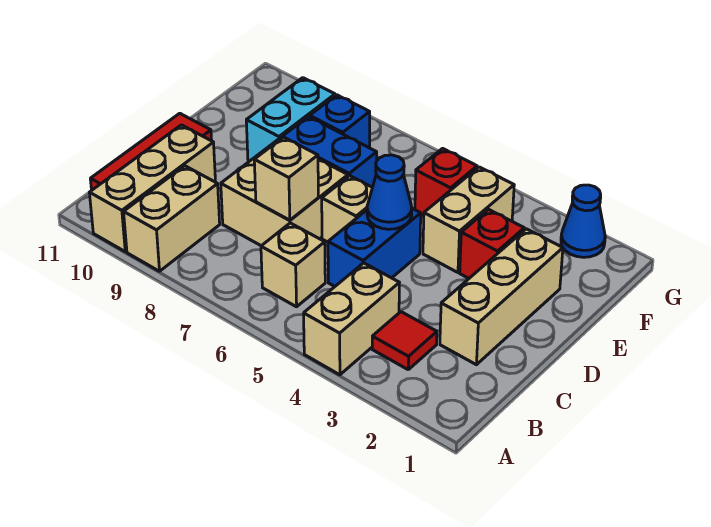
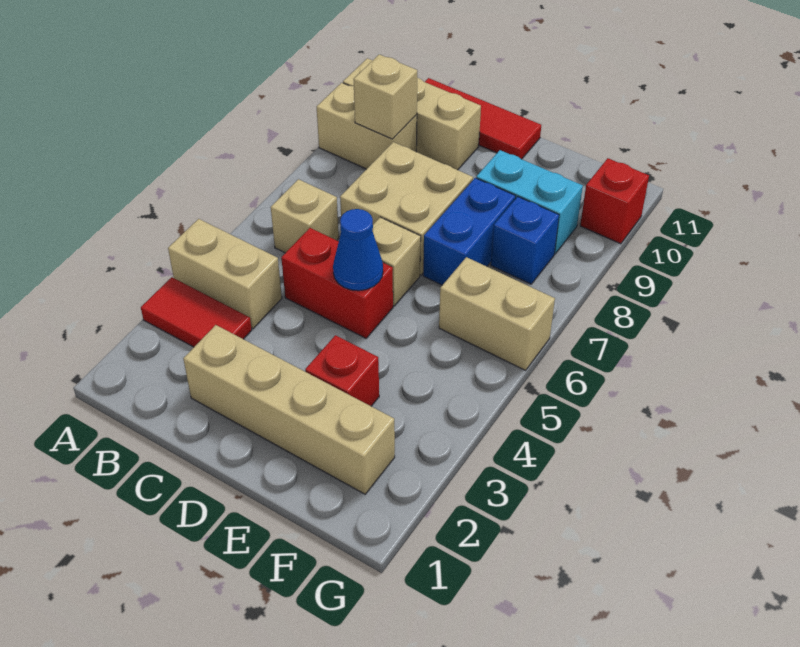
red tile B3 level 1 -> red tile A3:B3 level 1
tan brick C2:E2 level 1 -> tan brick C2:F2 level 1
blue brick C5:D5 level 1 -> red brick C5:D5 level 1
tan brick C7 level 2 -> tan brick B9 level 2
tan brick E4:F4 level 1 -> tan brick F6:G6 level 1
red brick F5 level 1 -> red brick G10 level 1
blue cone G2 level 1 -> none

